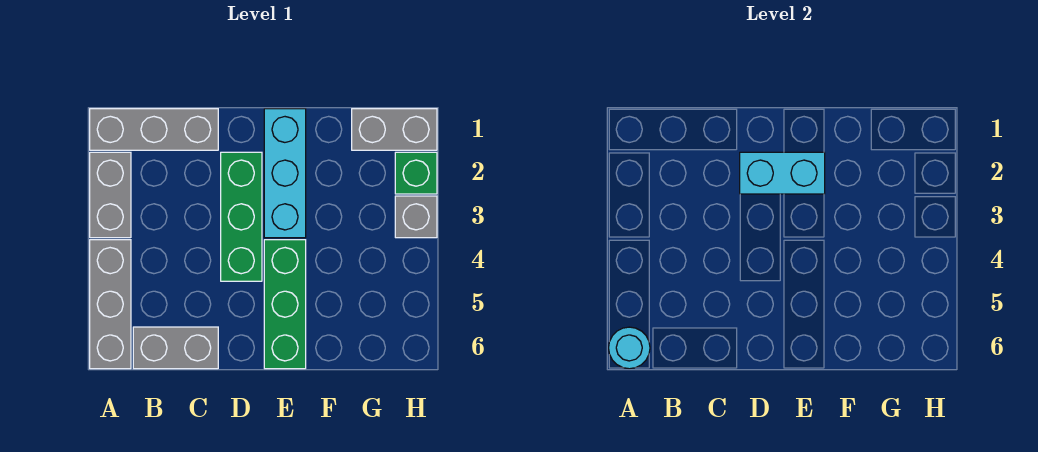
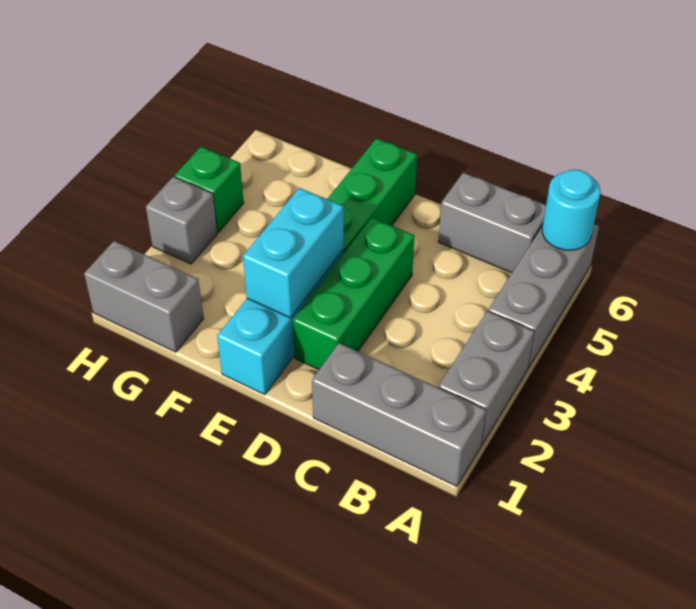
cyan brick D2:E2 level 2 -> cyan brick E2:E3 level 2
green brick H2 level 1 -> green brick H4 level 1

